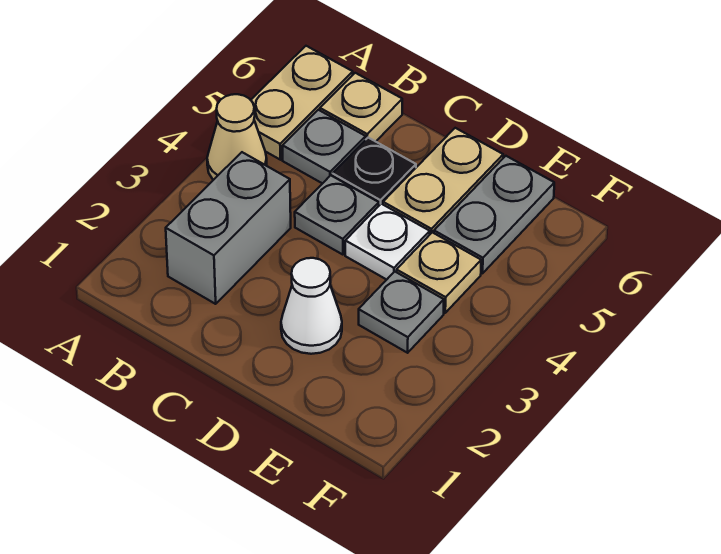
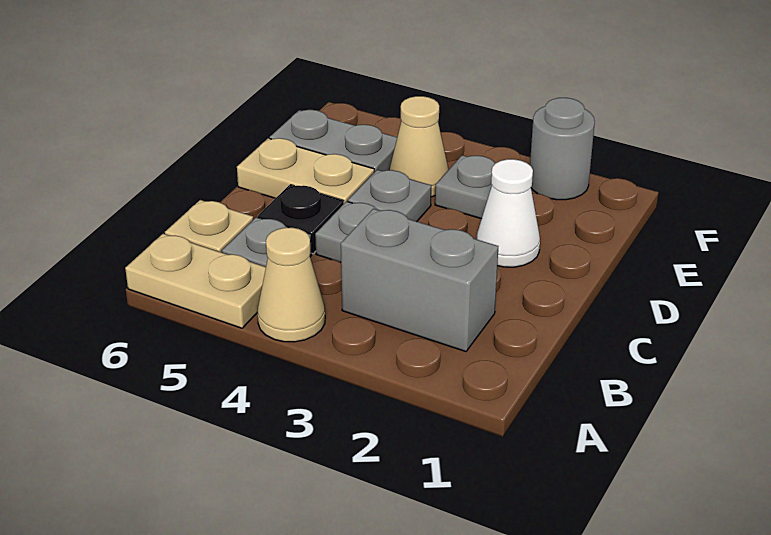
white plate D4 level 1 -> grey plate D4 level 1
tan plate E4 level 1 -> tan cone E4 level 1
none -> grey round brick F2 level 1

